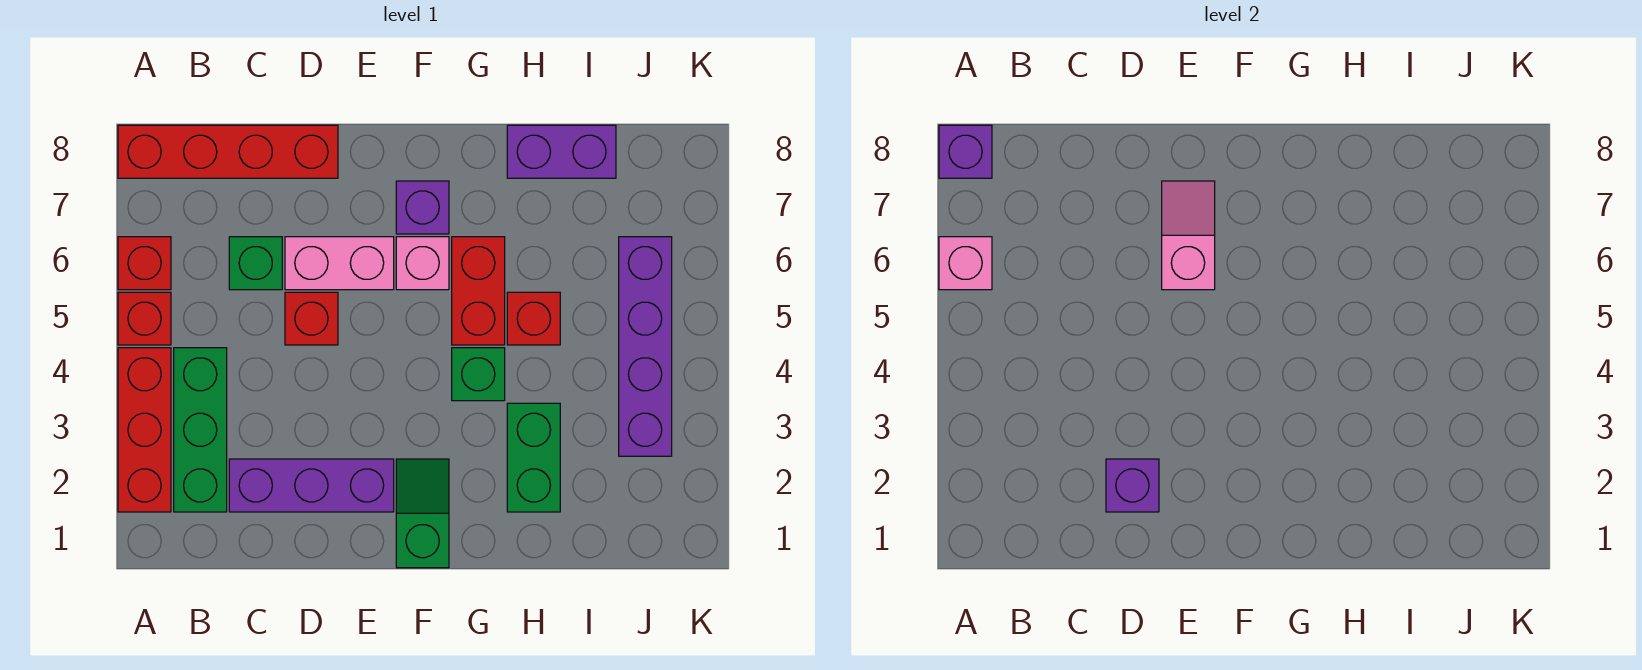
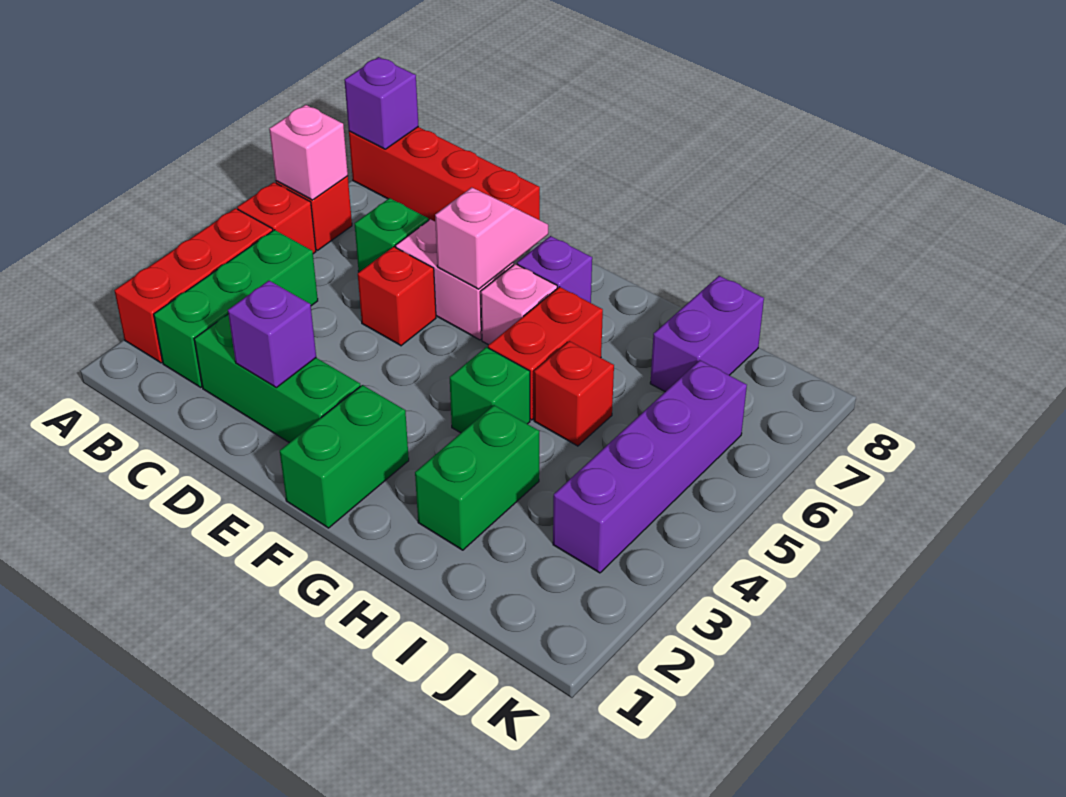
purple brick C2:E2 level 1 -> green brick C2:E2 level 1
green slope F1:F2 level 1 top 1 -> green brick F1:F2 level 1
purple brick H8:I8 level 1 -> purple brick I7:I8 level 1

